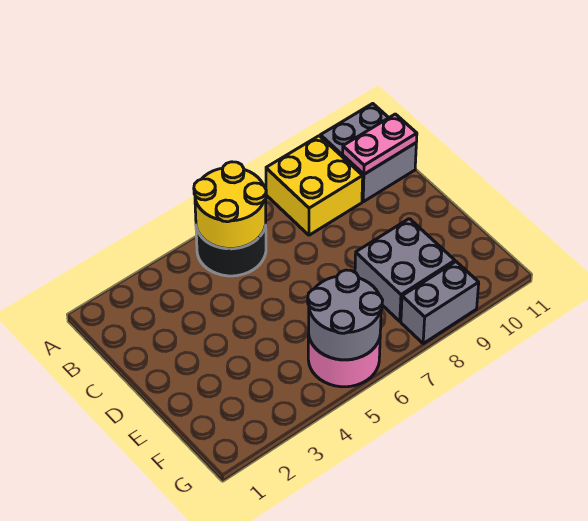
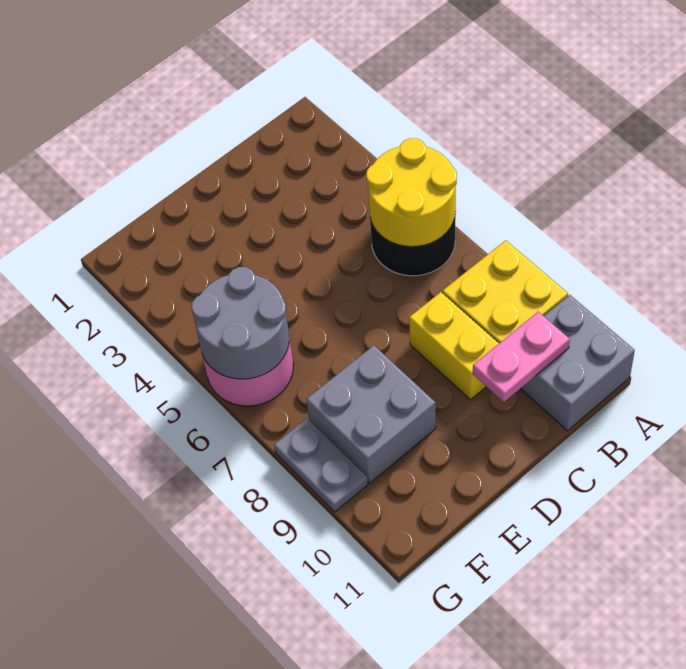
pink plate B10:B11 level 2 -> pink plate B10:C10 level 2
none -> yellow brick C8:C9 level 1
grey brick G8:G9 level 1 -> grey plate G8:G9 level 1

